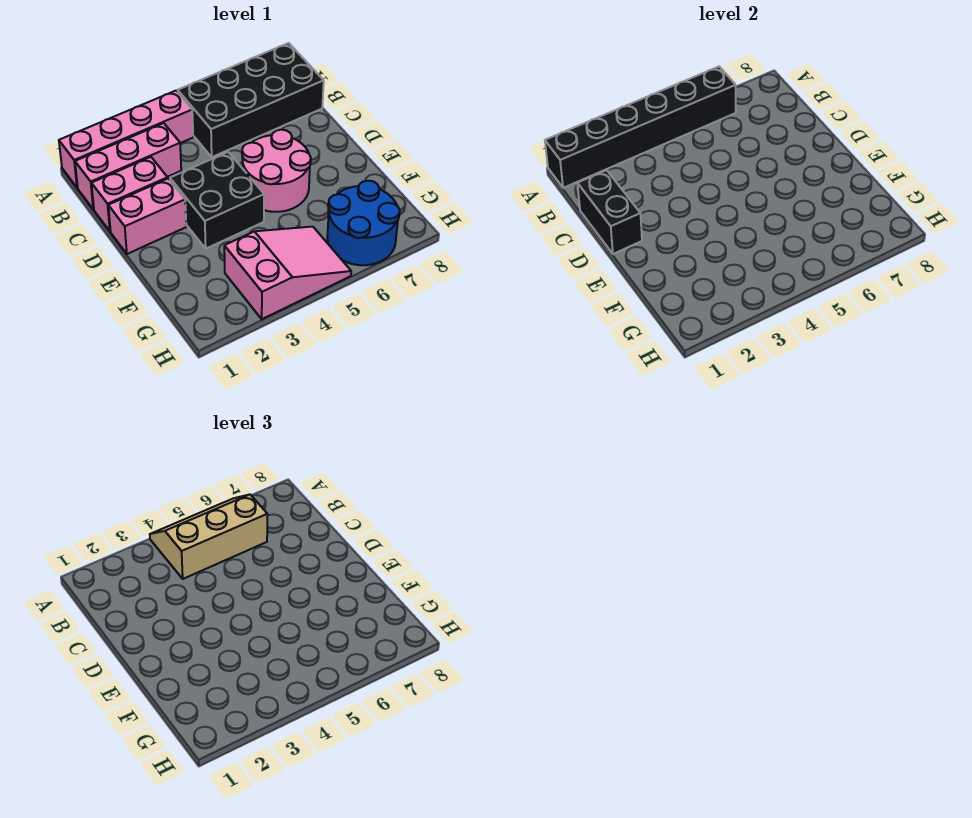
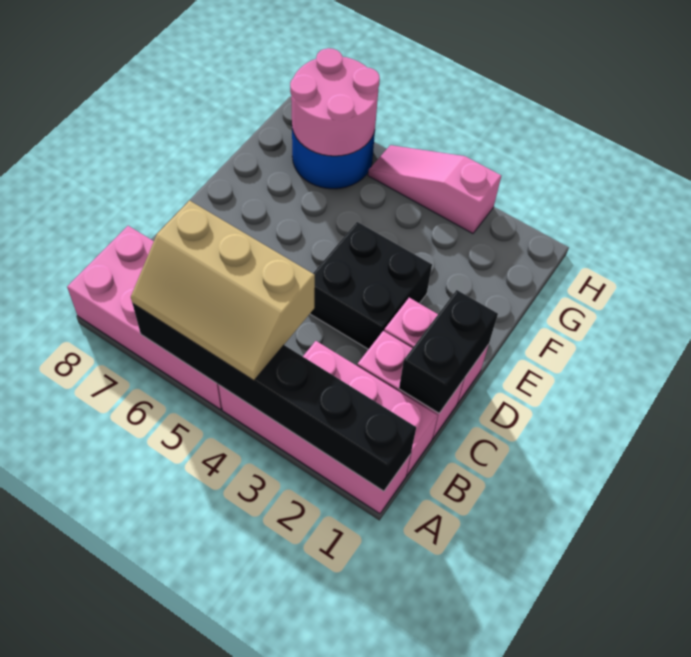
black brick A5:B8 level 1 -> pink brick A5:B8 level 1
pink round brick D5:E6 level 1 -> pink round brick G6:H7 level 2
pink slope G3:H5 level 1 top 3 -> pink slope H3:H5 level 1 top 3

